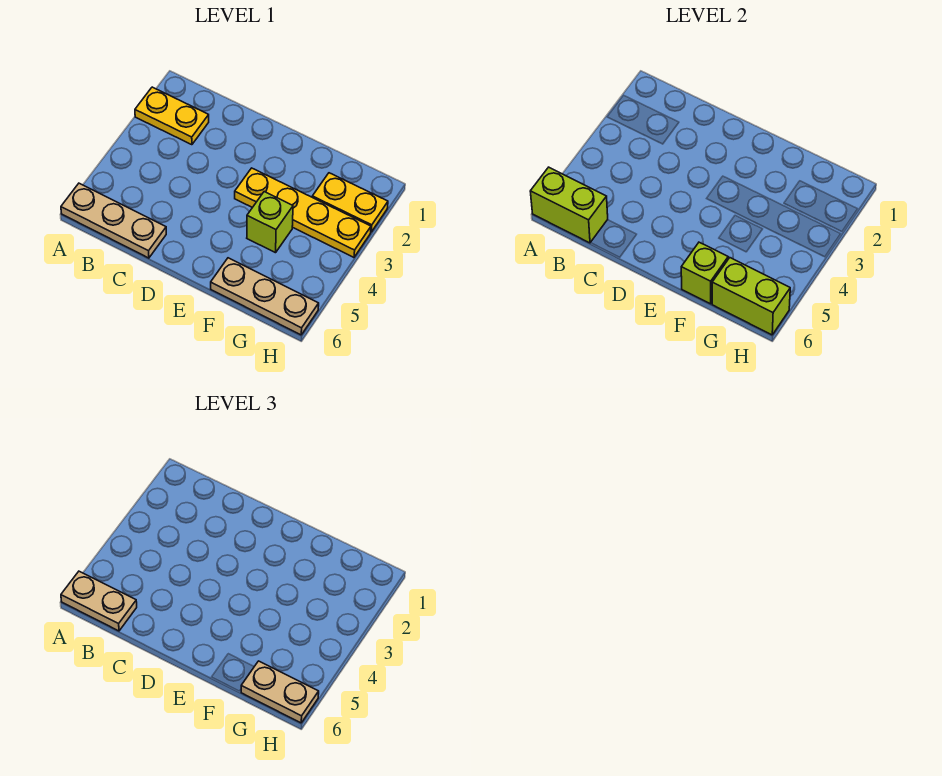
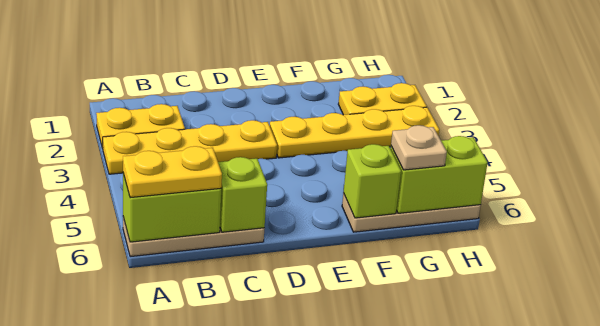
none -> yellow plate A3:D3 level 1
tan plate A6:B6 level 3 -> yellow plate A6:B6 level 3
lime brick F4 level 1 -> lime brick C6 level 2
tan plate G6:H6 level 3 -> tan plate G6 level 3

